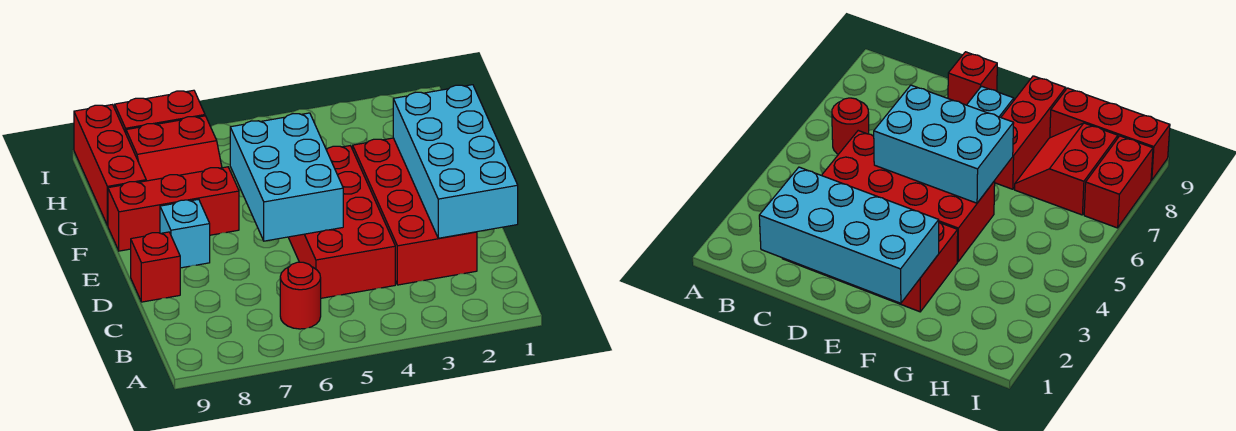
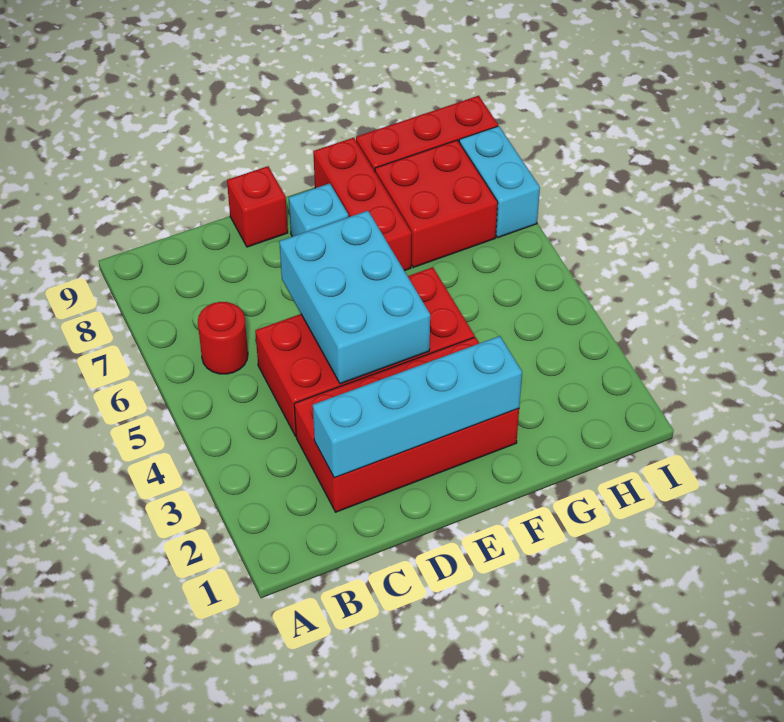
cyan brick C1:F2 level 2 -> cyan brick C2:F2 level 2
cyan brick D5:F6 level 2 -> cyan brick D4:E6 level 2
red slope G7:H8 level 1 top H -> red brick G7:H8 level 1
red brick I7:I8 level 1 -> cyan brick I7:I8 level 1

